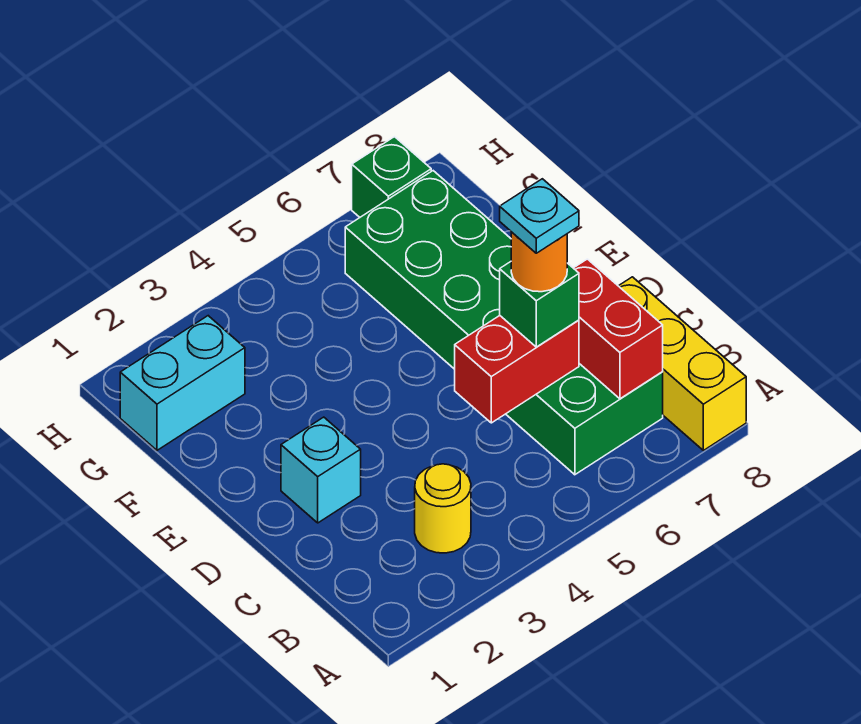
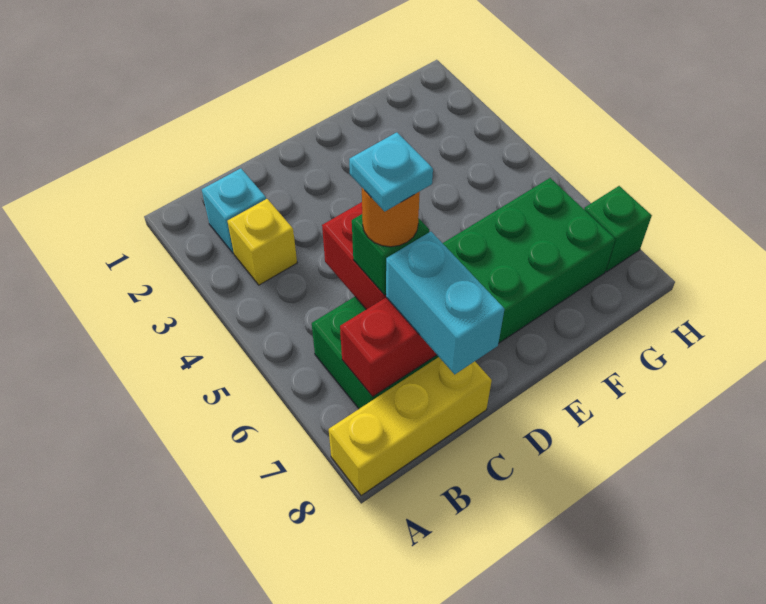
yellow round brick B3 level 1 -> yellow brick B3 level 1
cyan brick D2 level 1 -> cyan brick B2 level 1
cyan brick G1:G2 level 1 -> cyan brick C7:C8 level 3

